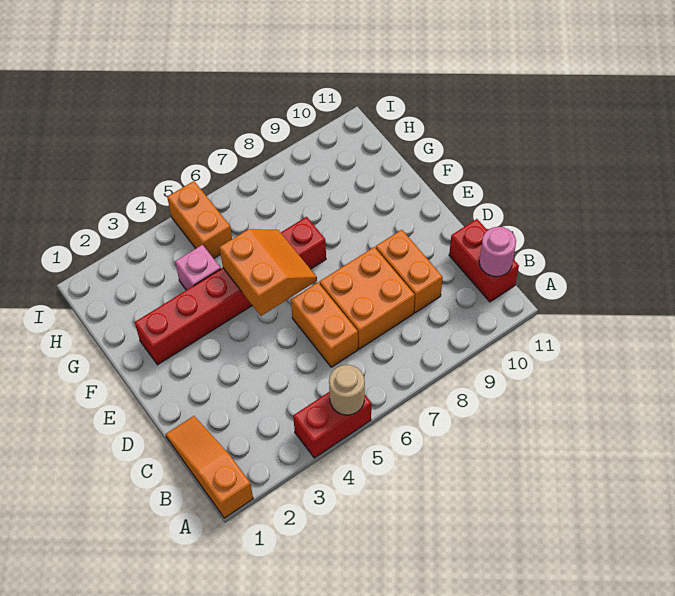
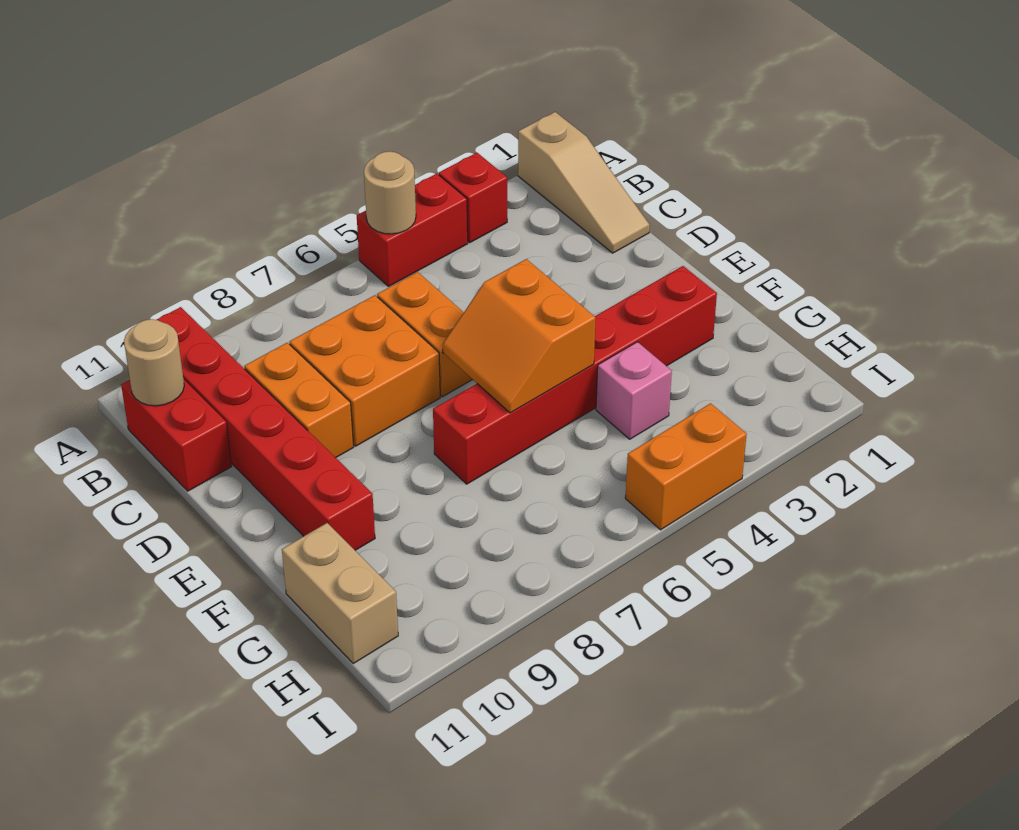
orange slope A1:C1 level 1 top A -> tan slope A1:C1 level 1 top A
none -> red brick A3 level 1
none -> red brick A10:F10 level 1
pink round brick B11 level 2 -> tan round brick B11 level 2
none -> tan brick G11:H11 level 1
orange brick H5:I5 level 1 -> orange brick I4:I5 level 1

